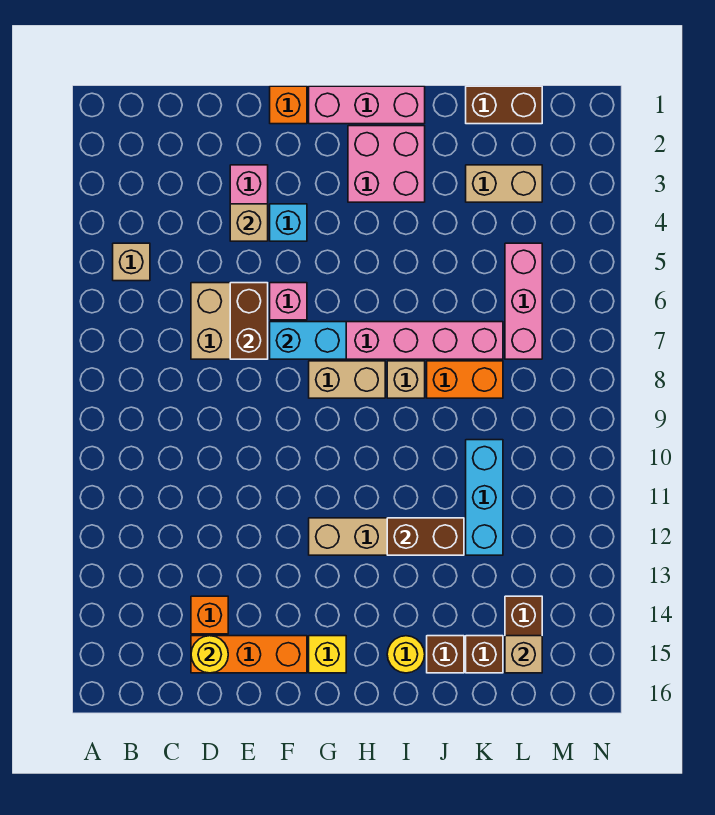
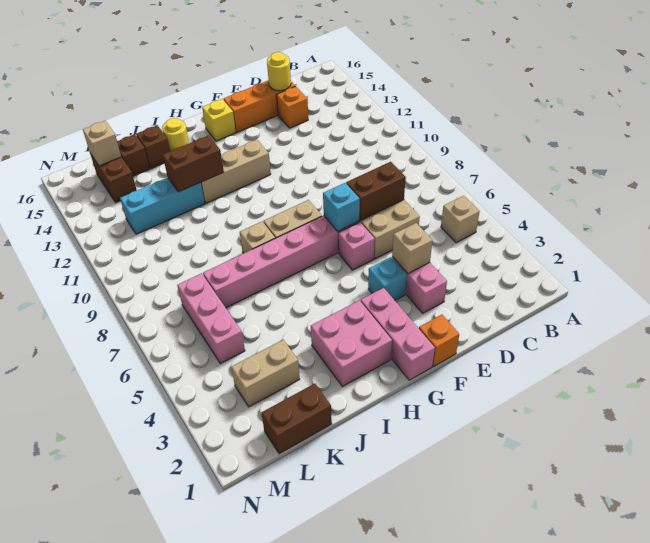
brown brick E6:E7 level 2 -> brown brick D7:E7 level 2
cyan brick F7:G7 level 2 -> cyan brick F7 level 2
pink brick G1:I1 level 1 -> pink brick G1:G3 level 1
orange brick J8:K8 level 1 -> none
cyan brick K10:K12 level 1 -> cyan brick J12:L12 level 1

